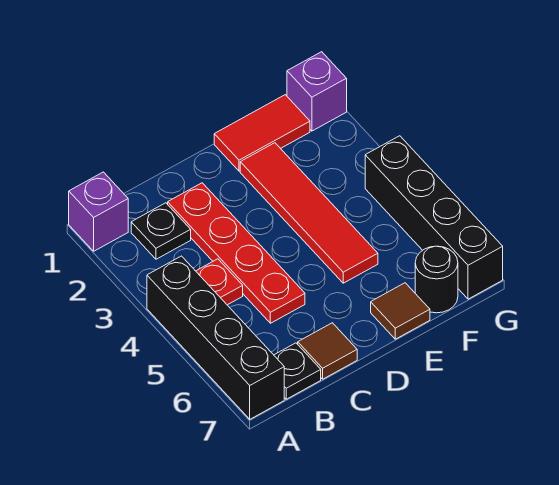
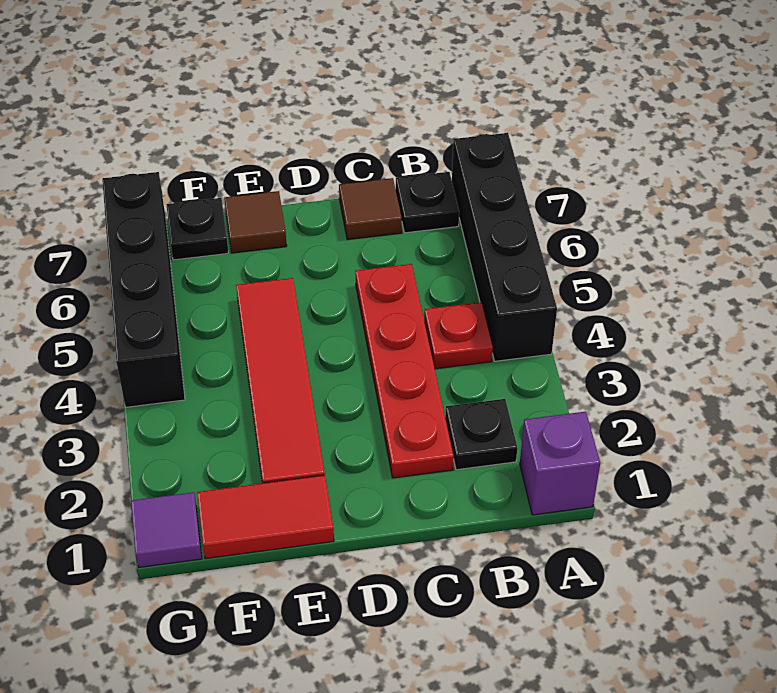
black round brick F7 level 1 -> black plate F7 level 1
purple brick G1 level 1 -> purple tile G1 level 1

